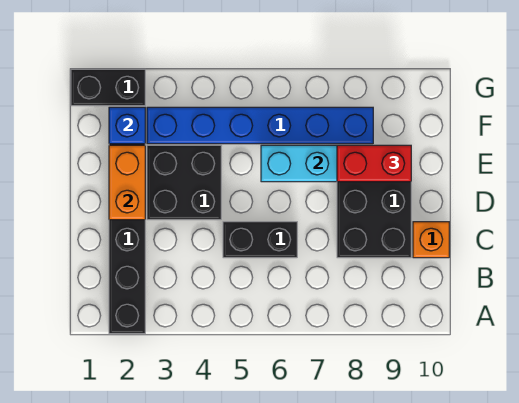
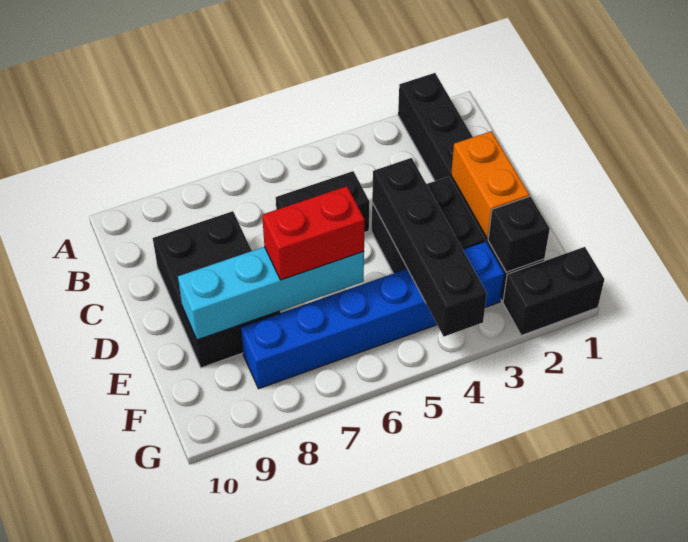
orange brick C10 level 1 -> none
none -> black brick D4:G4 level 2
red brick E8:E9 level 3 -> red brick E6:E7 level 3
blue brick F2 level 2 -> black brick F2 level 2

